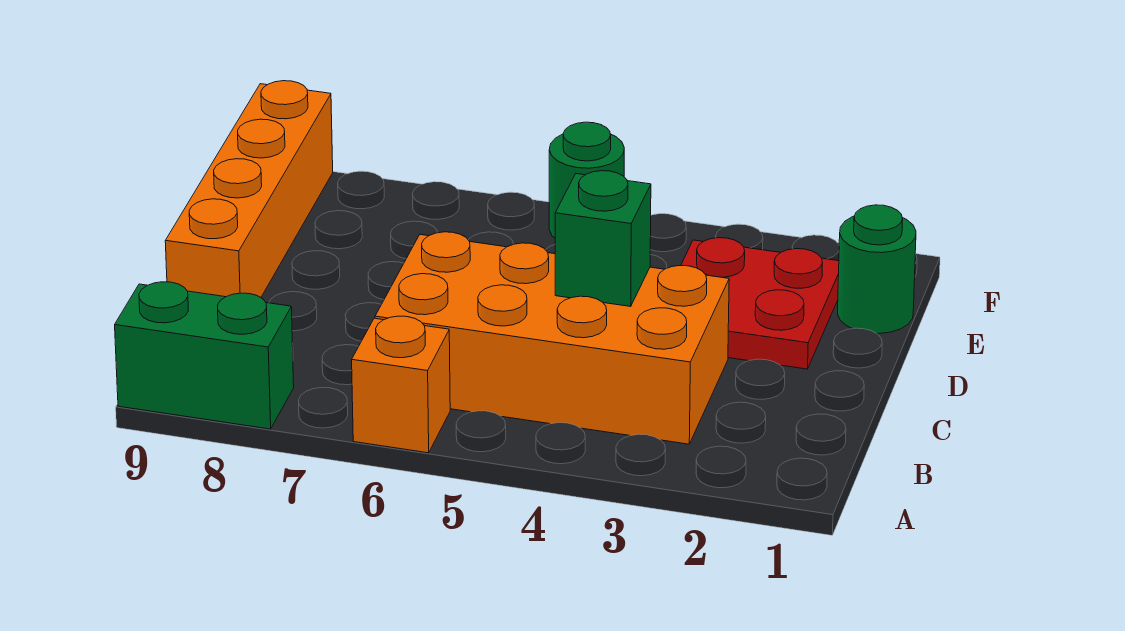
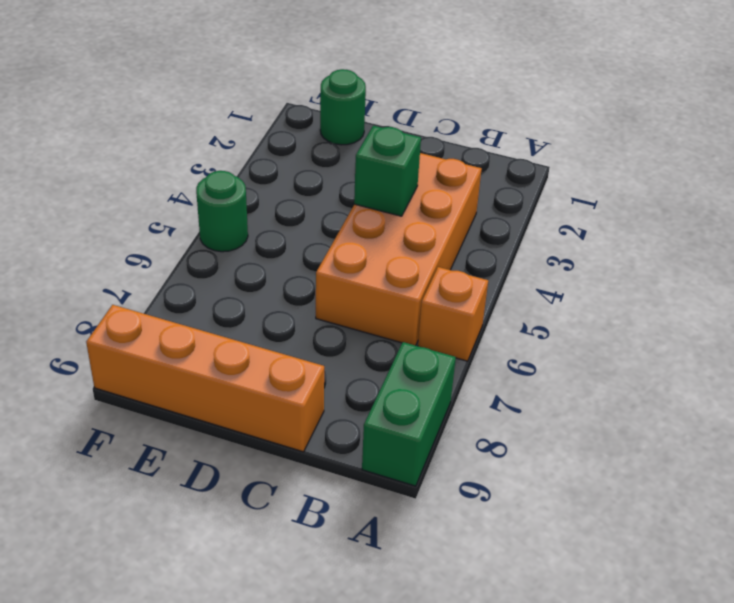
red plate D2:E3 level 1 -> none

